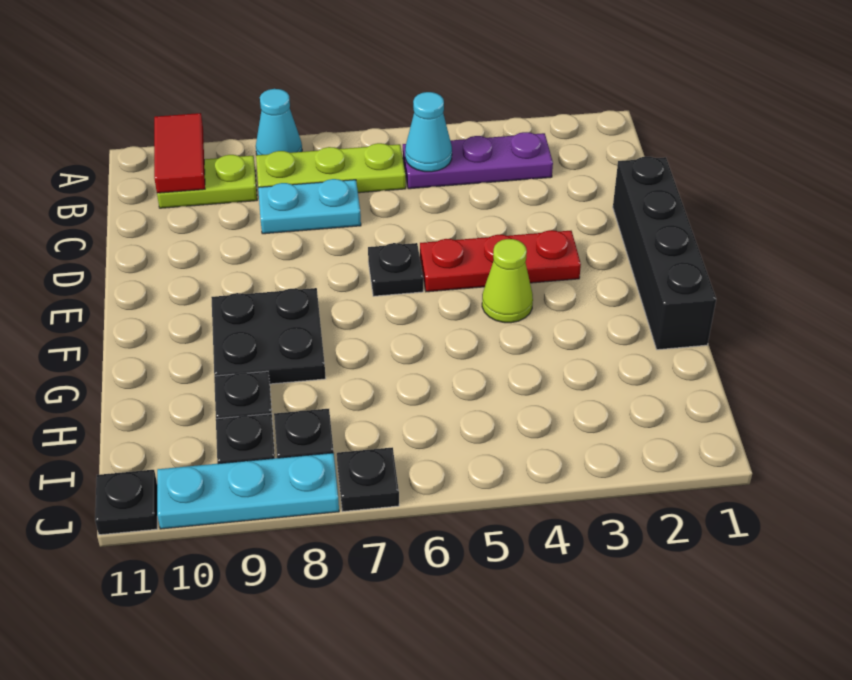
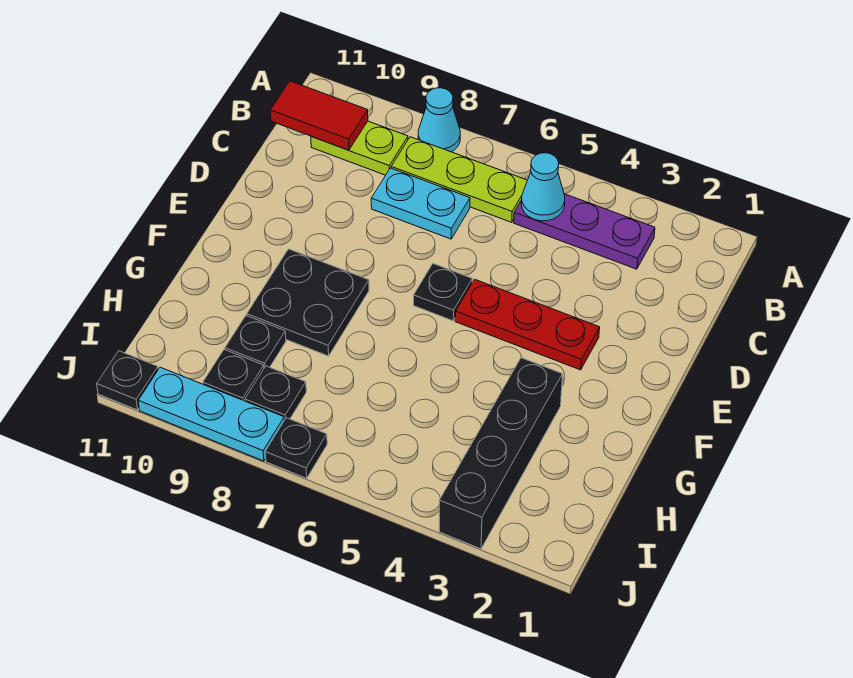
red tile A10:B10 level 2 -> red tile B10:B11 level 2
black brick D1:G1 level 1 -> black brick G3:J3 level 1
lime cone F4 level 1 -> none

